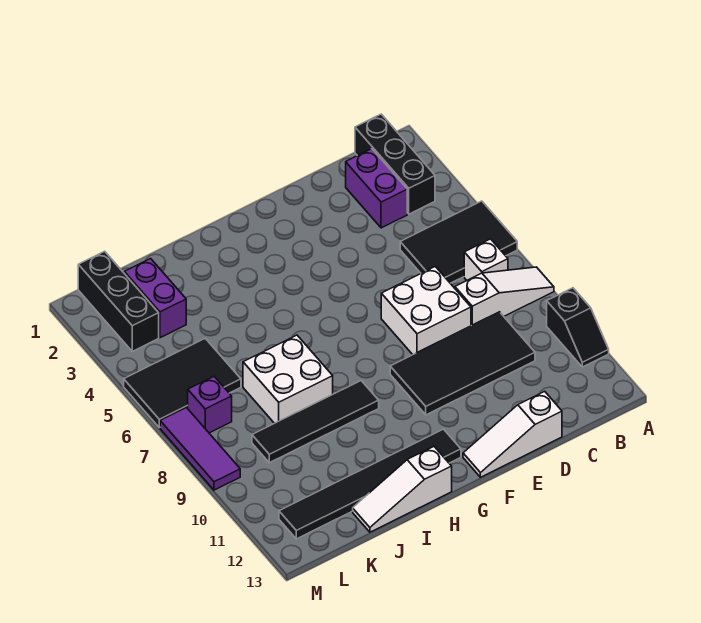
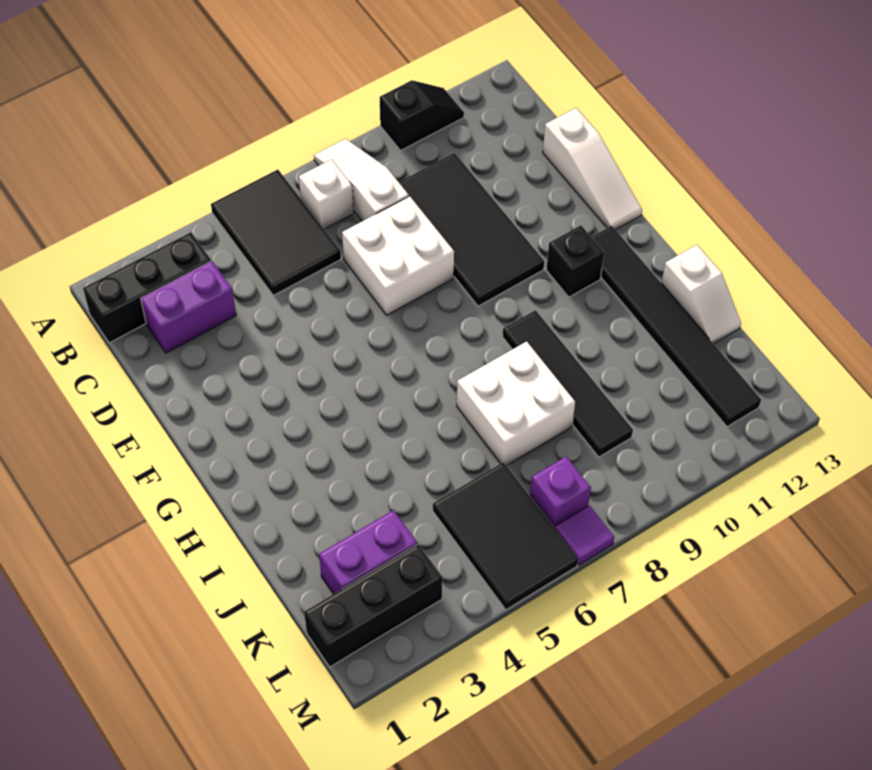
none -> black brick G11 level 1
white slope H13:J13 level 1 top H -> white slope I13:J13 level 1 top I
purple tile M7:M9 level 1 -> purple tile M7 level 1

